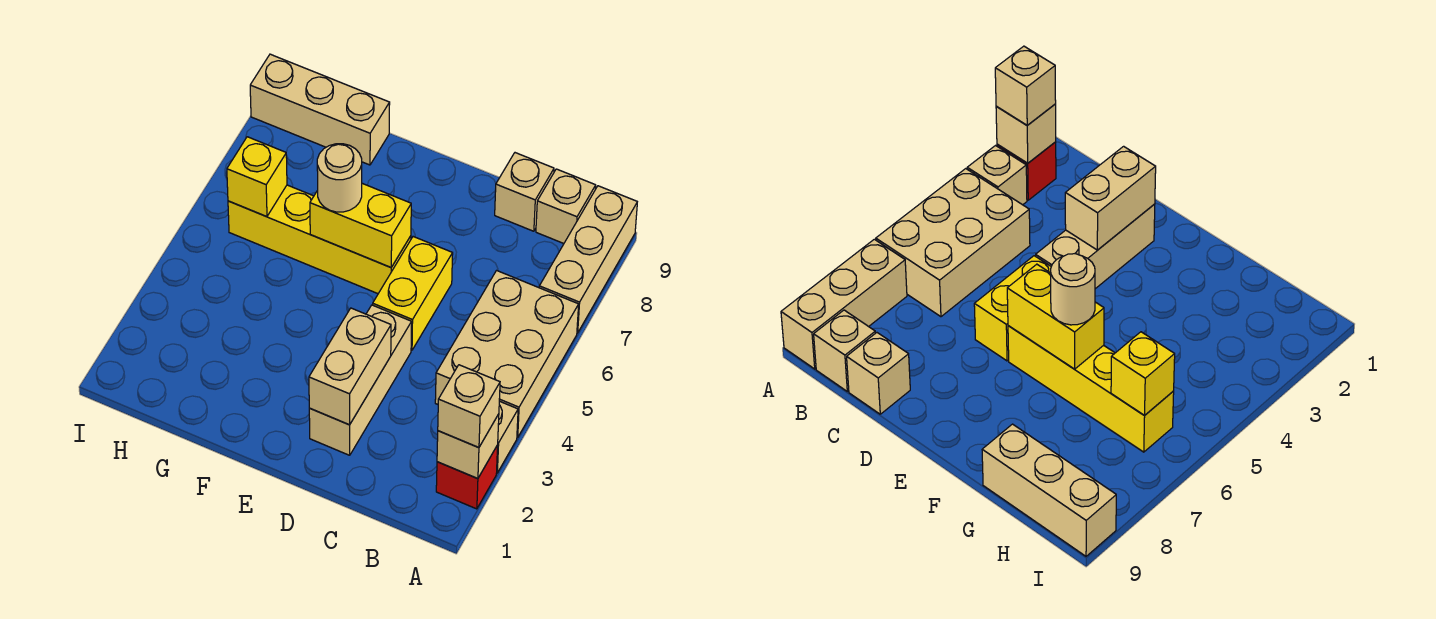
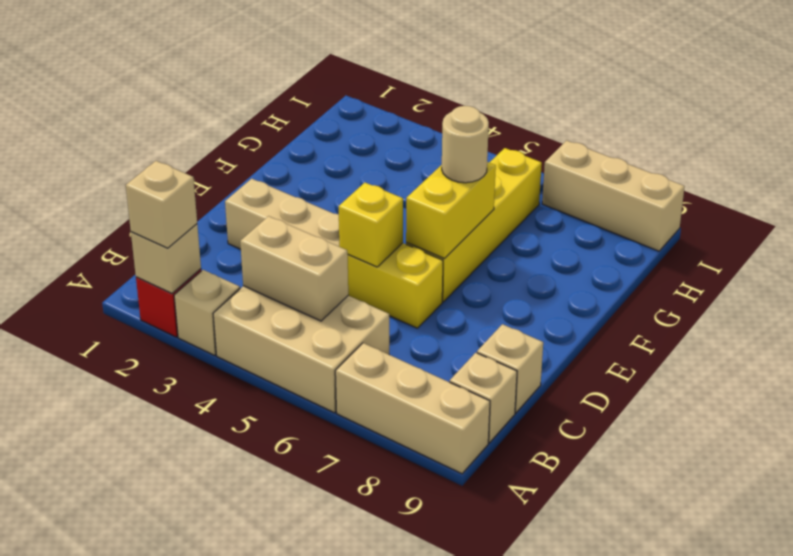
tan brick D2:D3 level 2 -> tan brick B4:B5 level 2
tan brick G9:I9 level 1 -> tan brick I7:I9 level 1
yellow brick H6 level 2 -> yellow brick D5 level 2

